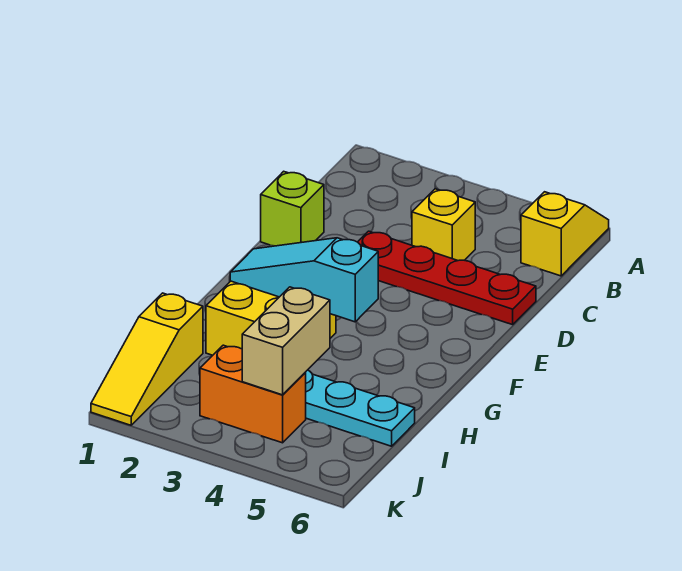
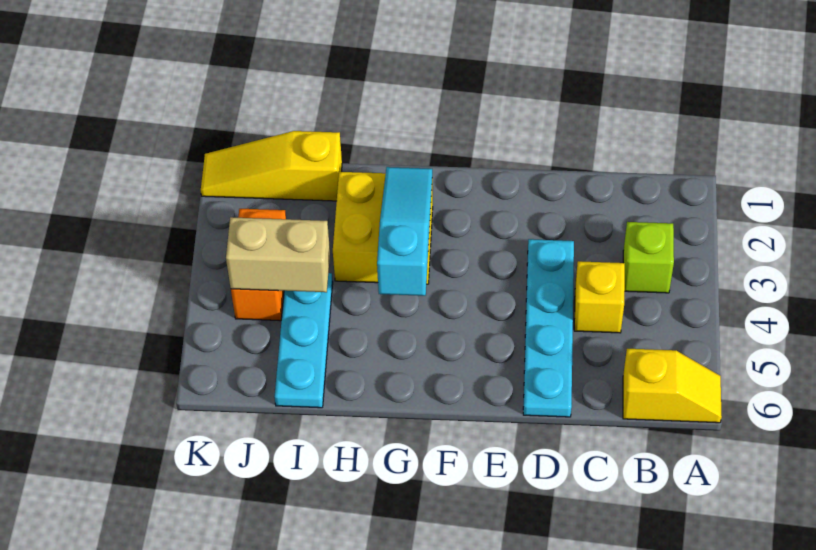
lime brick D1 level 1 -> lime brick B3 level 1
red plate D3:D6 level 1 -> cyan plate D3:D6 level 1

